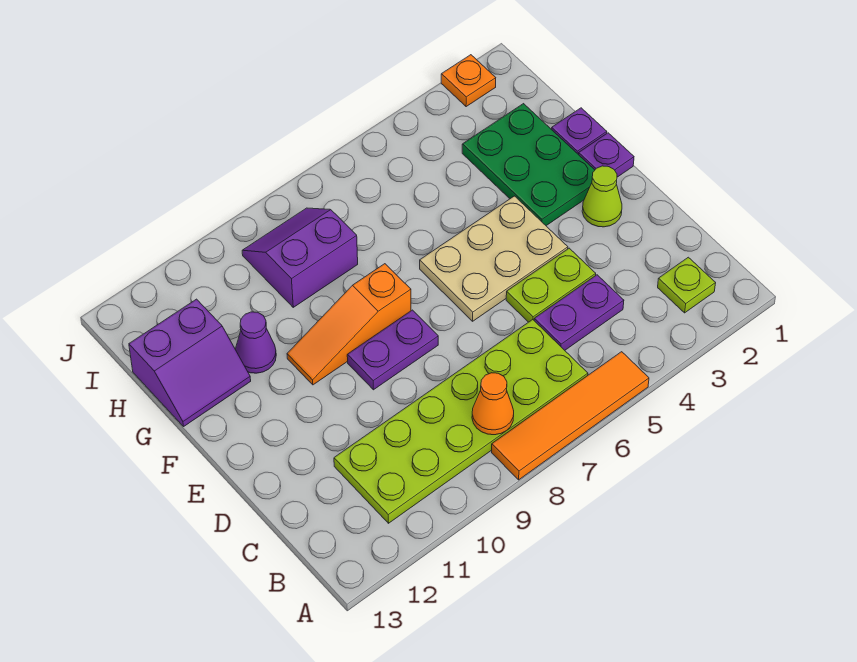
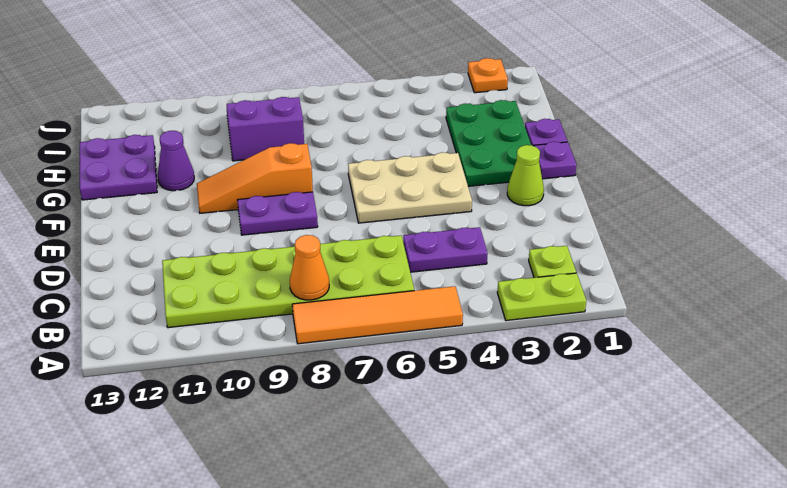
lime plate D4:D5 level 1 -> lime plate A2:A3 level 1
purple slope G12:H13 level 1 top H -> purple plate G12:H13 level 1

